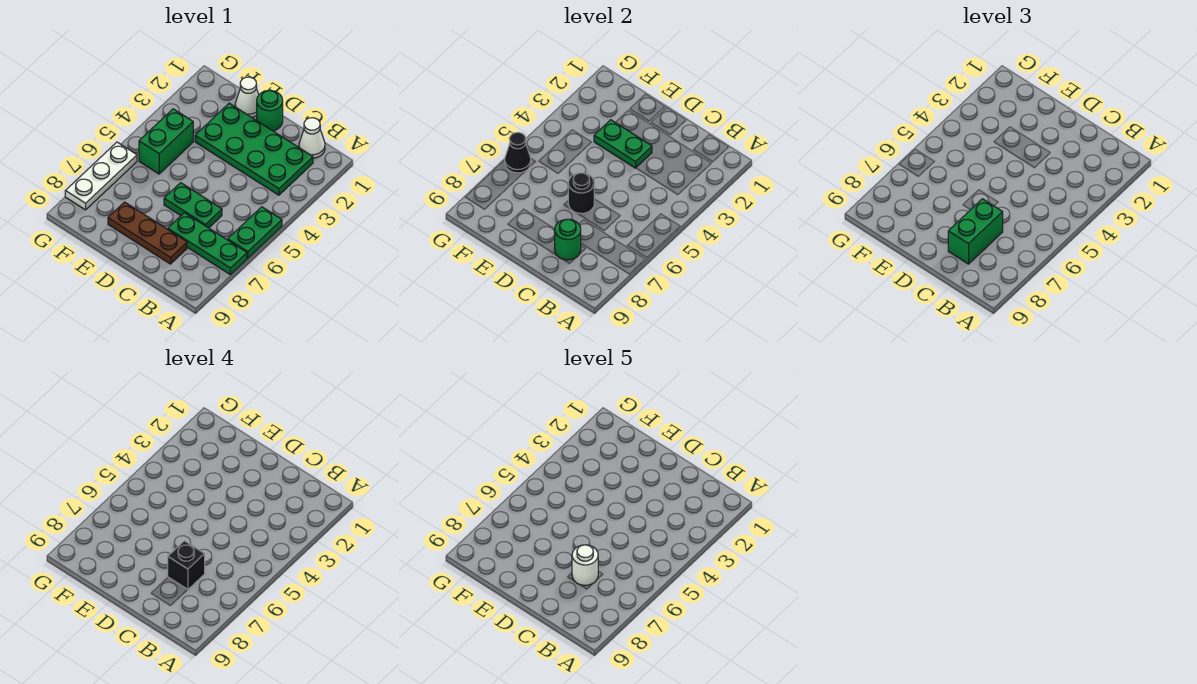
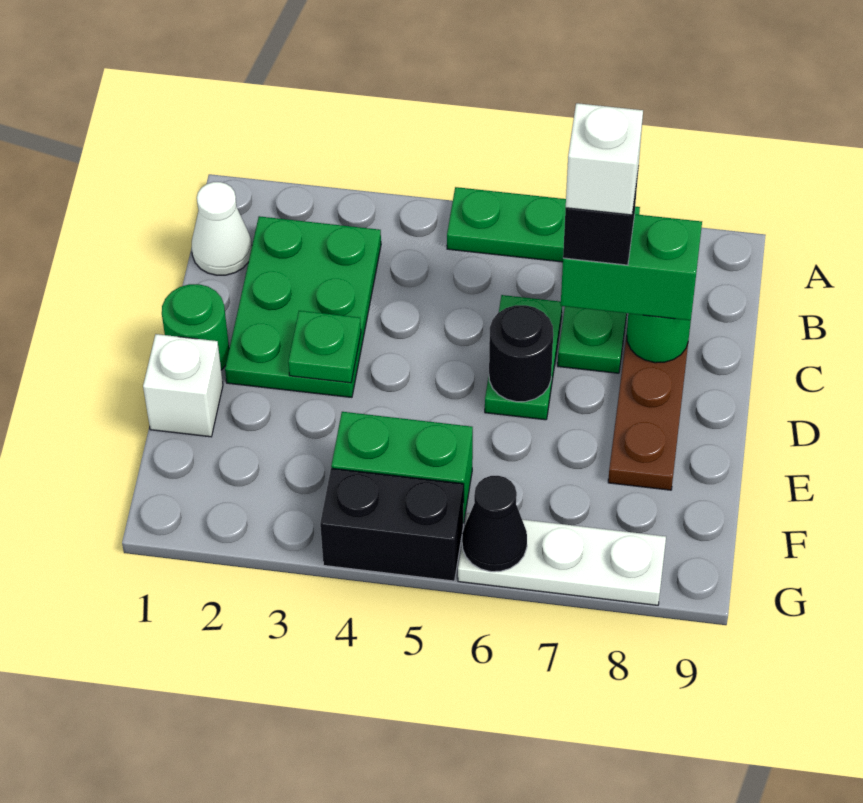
green plate B2:E3 level 1 -> green plate B2:D3 level 1
white round brick C7 level 5 -> white brick C7 level 5
green plate D3:E3 level 2 -> green plate D3 level 2
white cone E1 level 1 -> white brick E1 level 1
none -> black brick G4:G5 level 1

